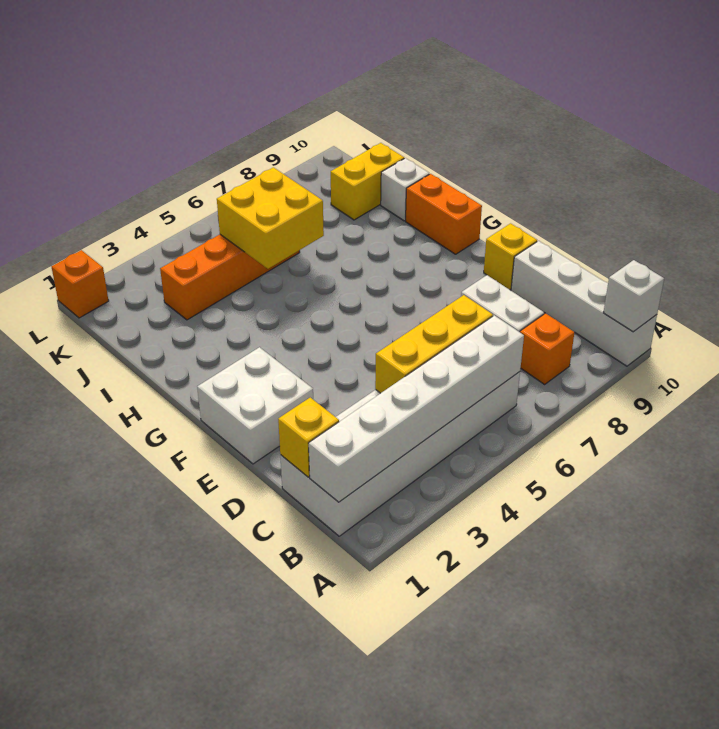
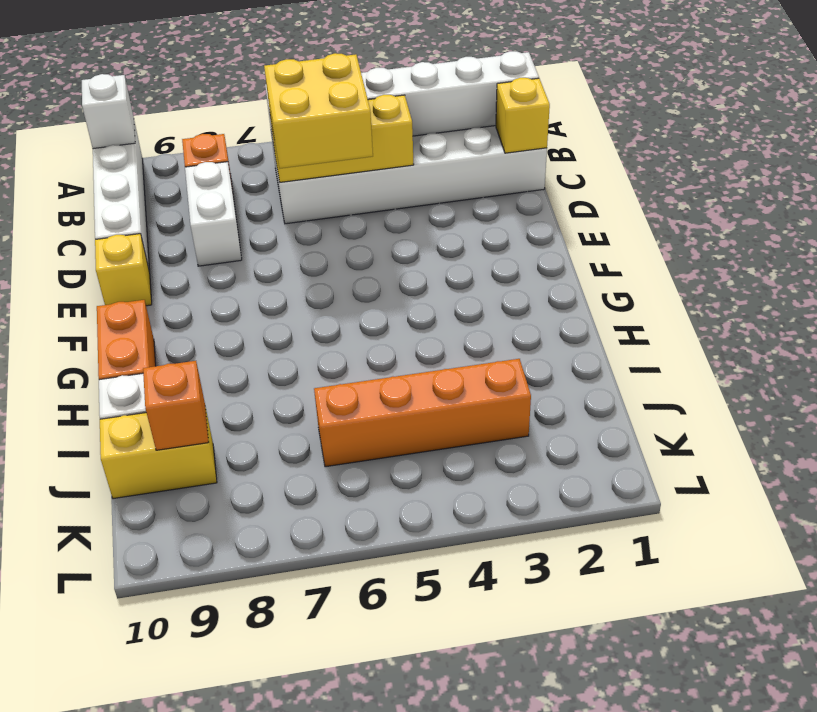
white brick E1:F2 level 1 -> none
yellow brick I5:J6 level 2 -> yellow brick C5:D6 level 3
orange brick L1 level 1 -> orange brick J9 level 2

